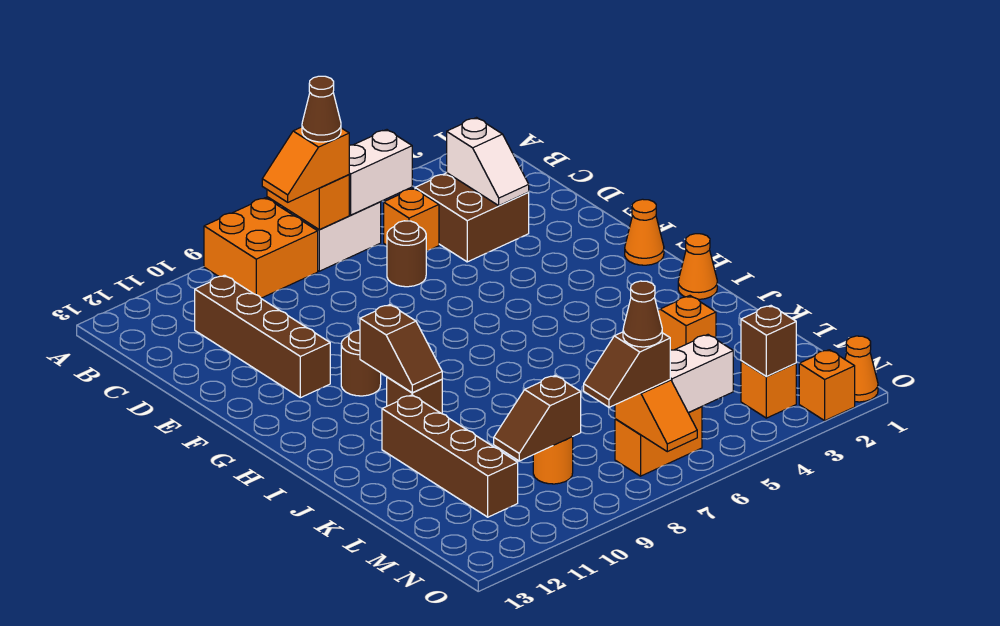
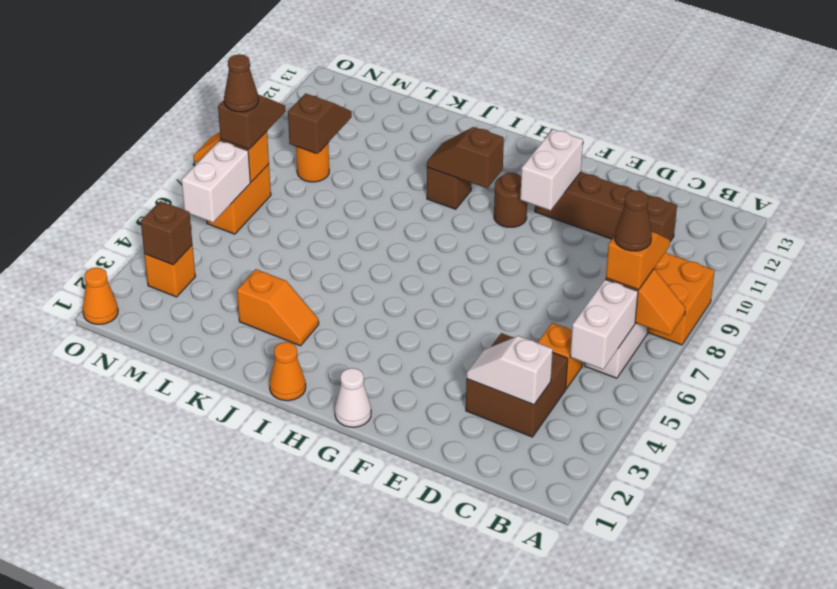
brown round brick D6 level 1 -> none
none -> white brick F10:F11 level 2
orange cone G1 level 1 -> white cone G1 level 1
brown brick J11:M11 level 1 -> none
orange brick O2 level 1 -> none

